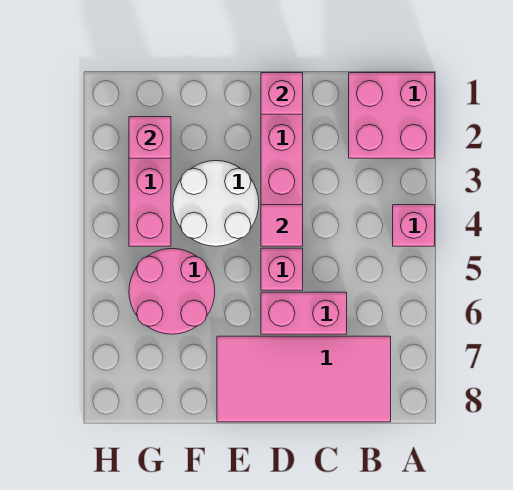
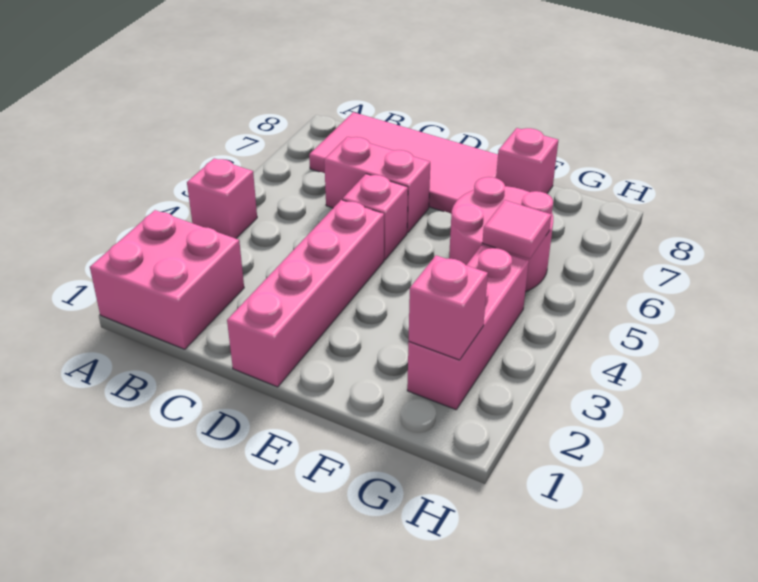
pink brick D1 level 2 -> pink brick F8 level 1
pink tile D4 level 2 -> pink tile G5 level 2
white round brick E3:F4 level 1 -> none

